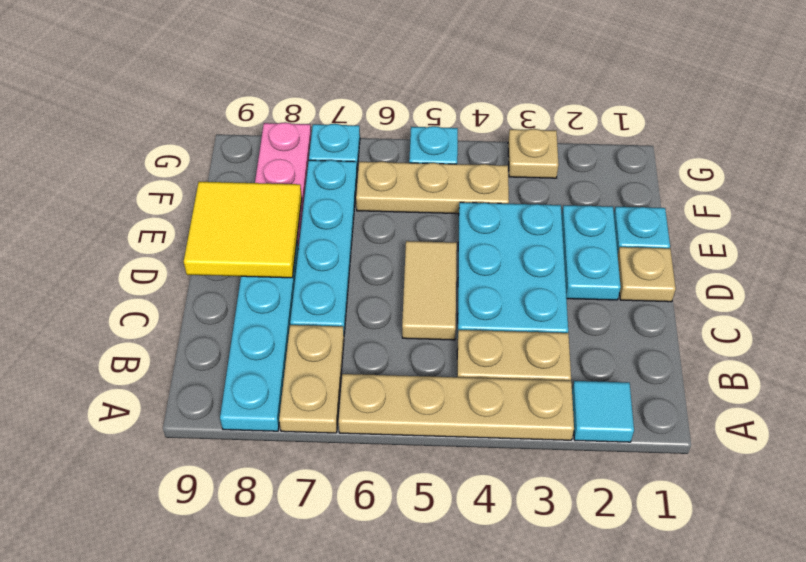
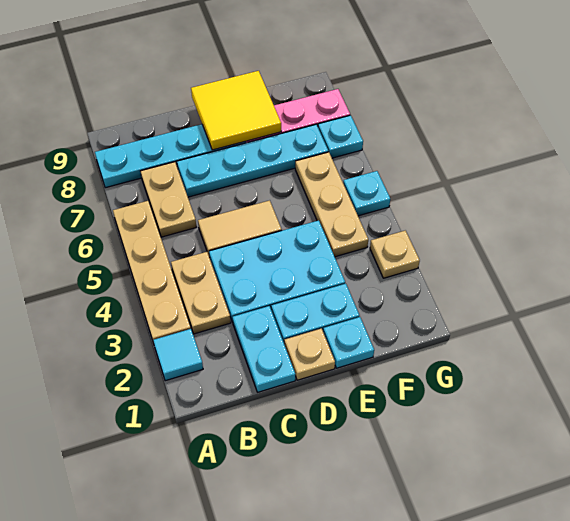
tan plate A7:B7 level 1 -> tan plate B6:B7 level 1
none -> cyan plate C1:C2 level 1

